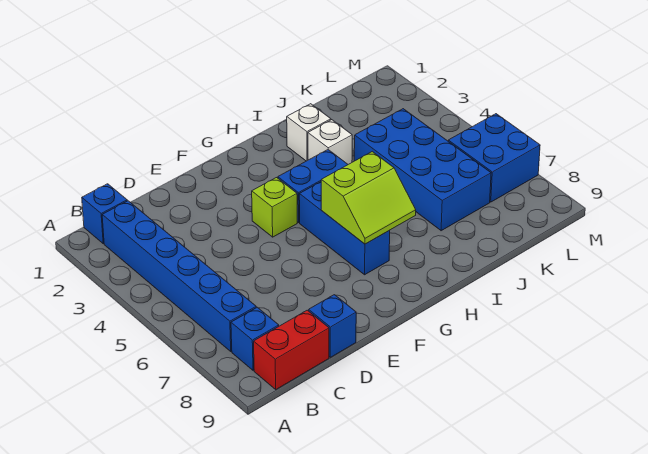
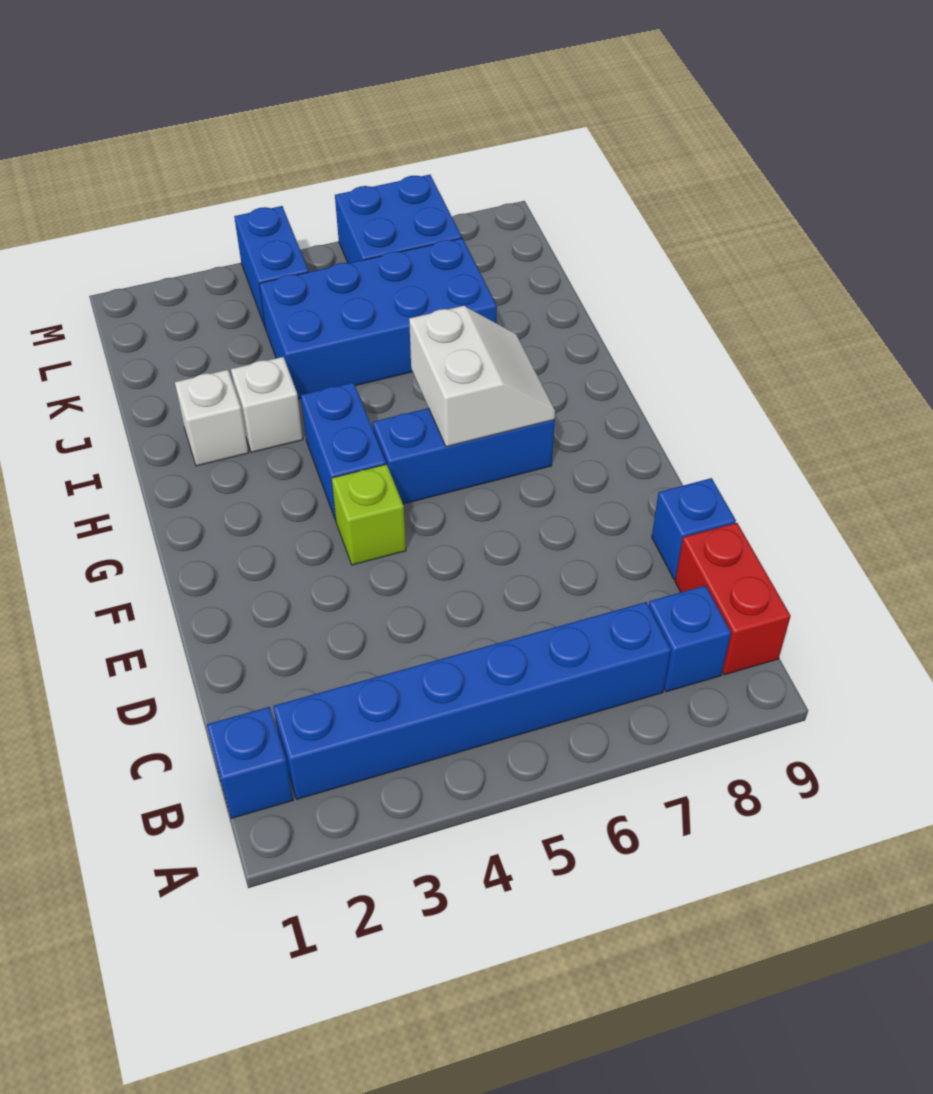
lime slope G6:H7 level 2 top 6 -> white slope G6:H7 level 2 top 6
none -> blue brick L4:M4 level 1

